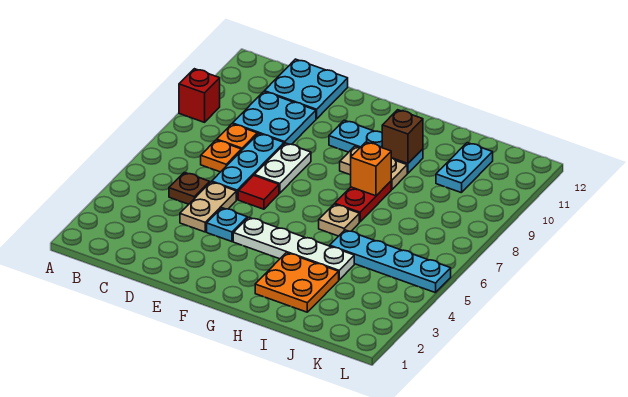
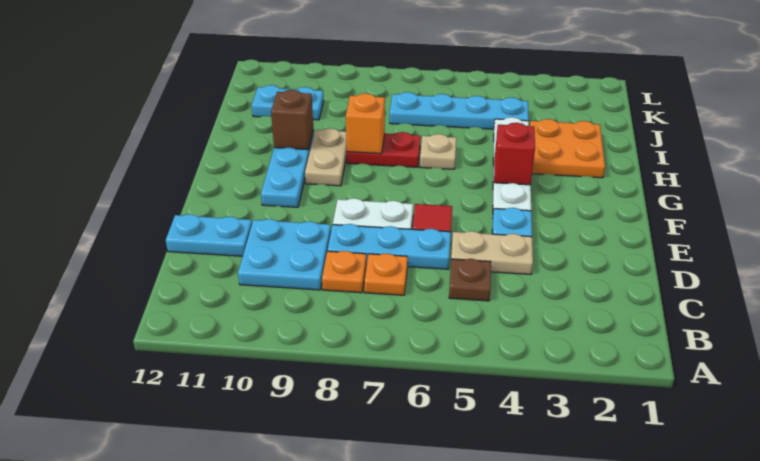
red brick A9 level 1 -> red brick G4 level 2
cyan plate C11:D12 level 1 -> cyan plate D11:D12 level 1
cyan plate I5:L5 level 1 -> cyan plate J4:J7 level 1

